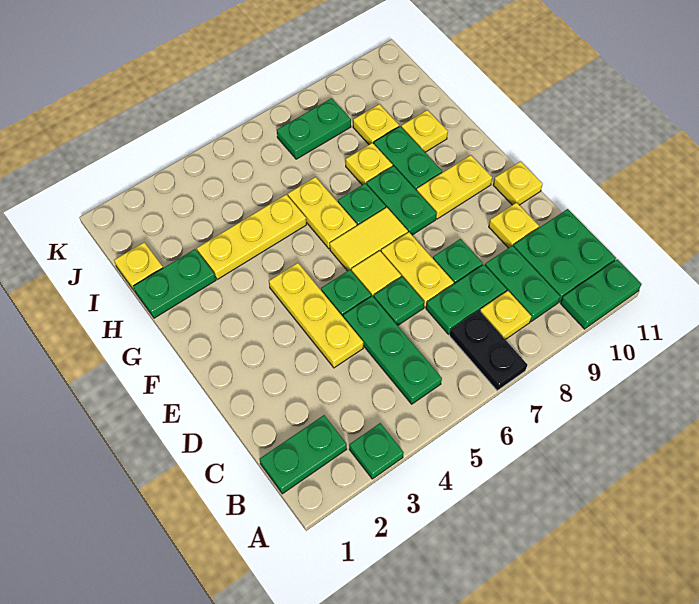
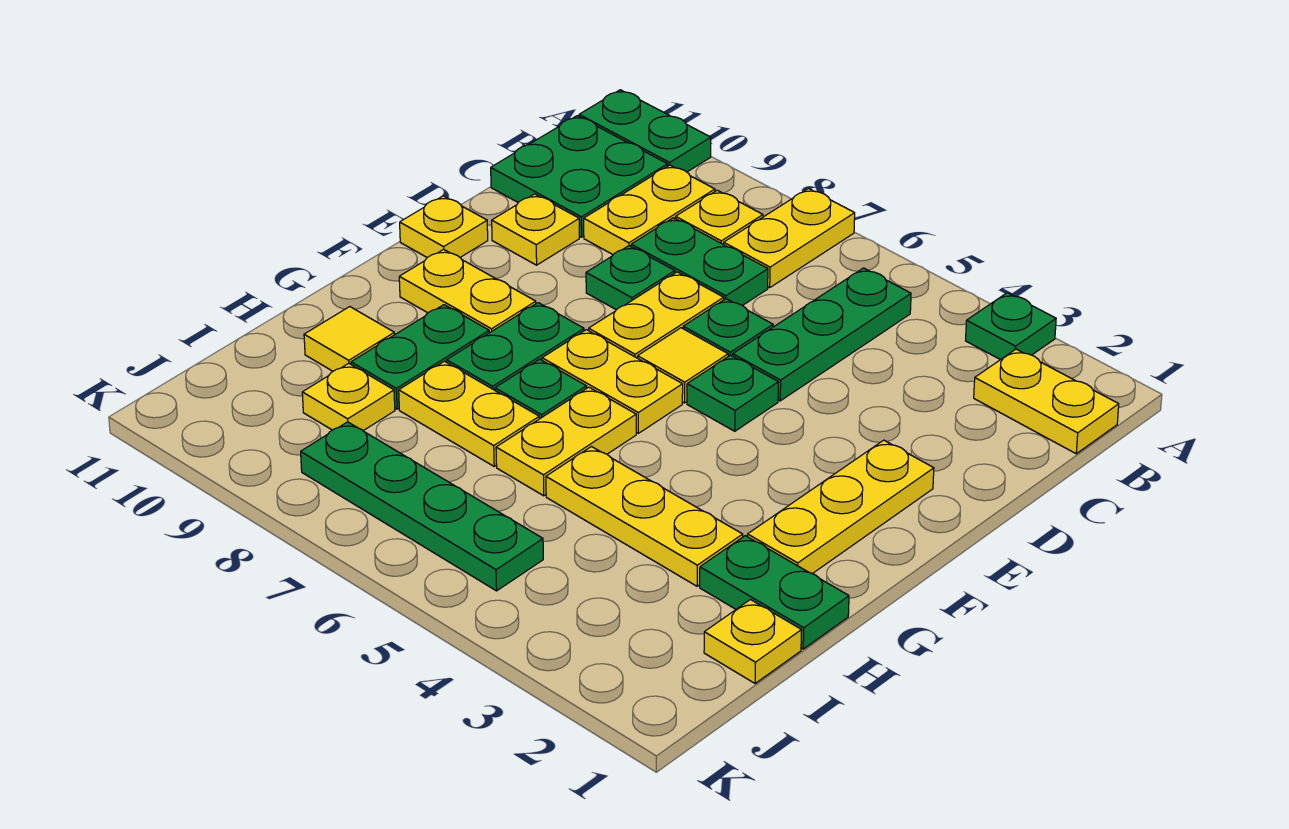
black plate A7:B7 level 1 -> yellow plate A7:B7 level 1
green plate B1:B2 level 1 -> yellow plate B1:B2 level 1
green plate B9:C9 level 1 -> yellow plate B9:C9 level 1
yellow plate D4:F4 level 1 -> yellow plate E2:G2 level 1
yellow tile F6:F7 level 1 -> yellow plate F6:F7 level 1
yellow plate H8 level 1 -> yellow plate H7:H8 level 1
yellow plate H10 level 1 -> yellow tile H10 level 1
green plate J7:J8 level 1 -> green plate J5:J8 level 1

